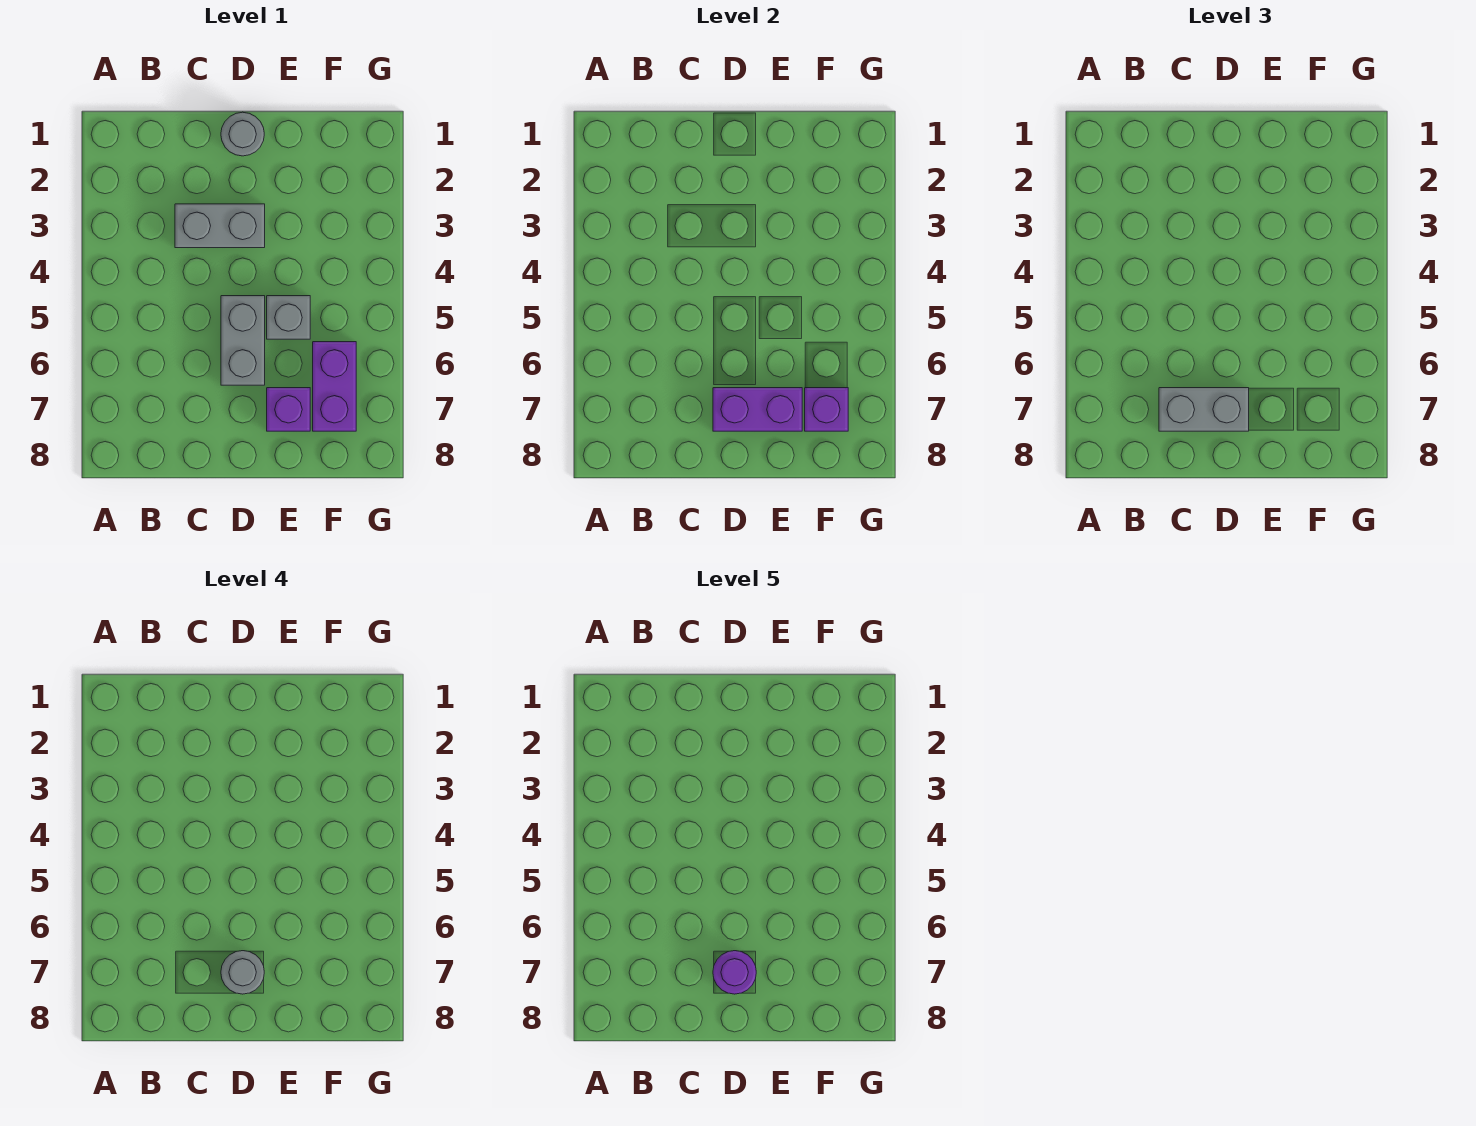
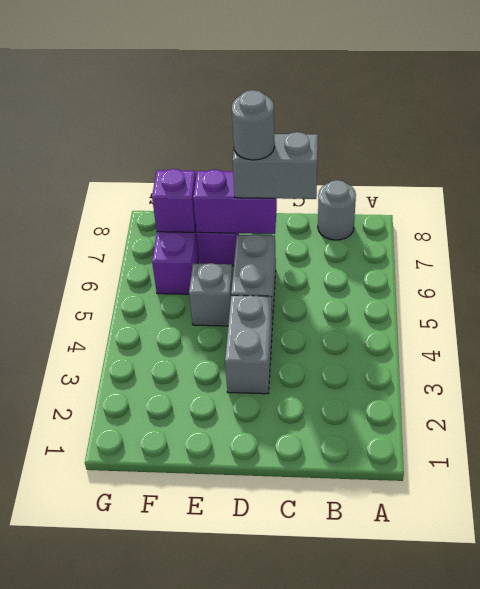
grey brick C3:D3 level 1 -> grey brick D3:D4 level 1
grey round brick D1 level 1 -> grey round brick B8 level 1
purple round brick D7 level 5 -> none

